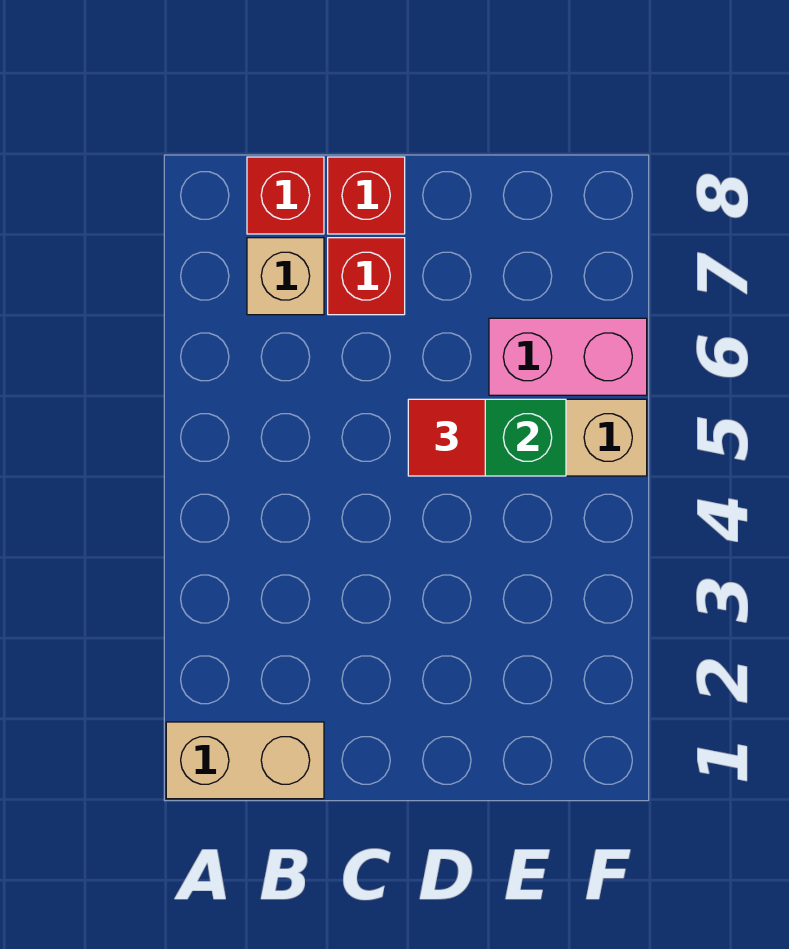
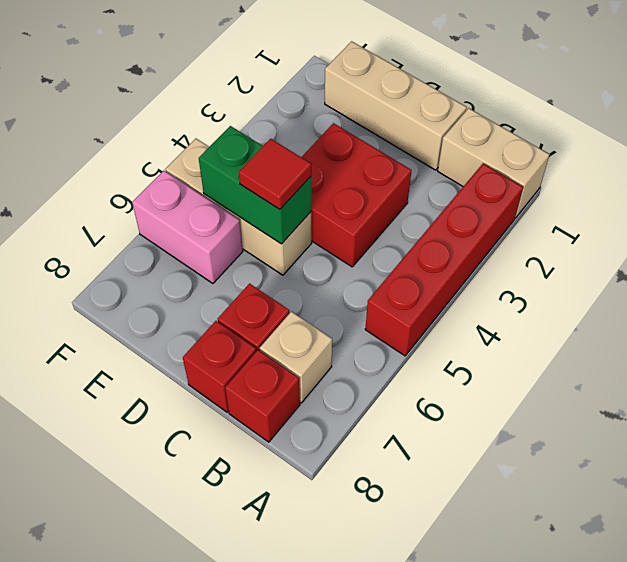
none -> red brick A2:A5 level 1
none -> tan brick C1:E1 level 1
none -> red brick C3:D4 level 1

